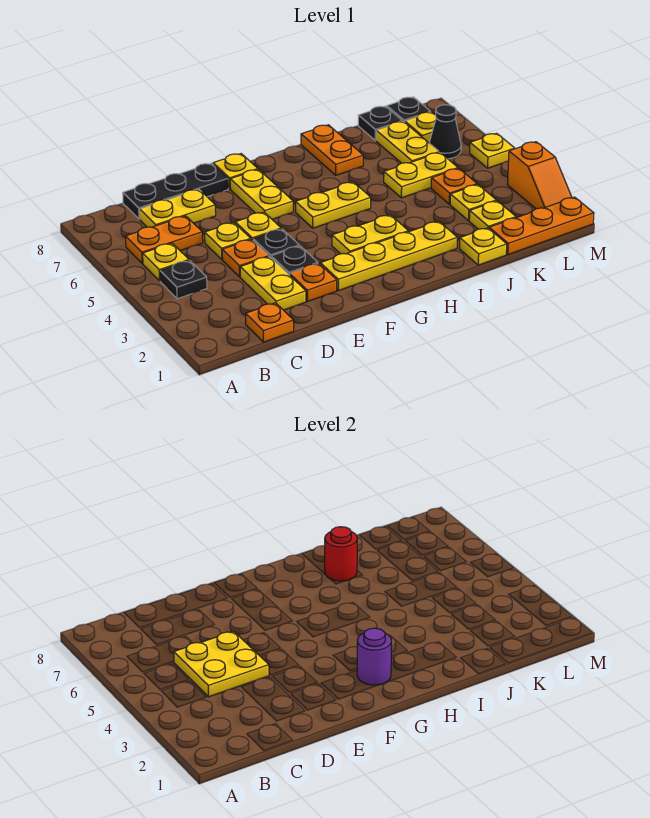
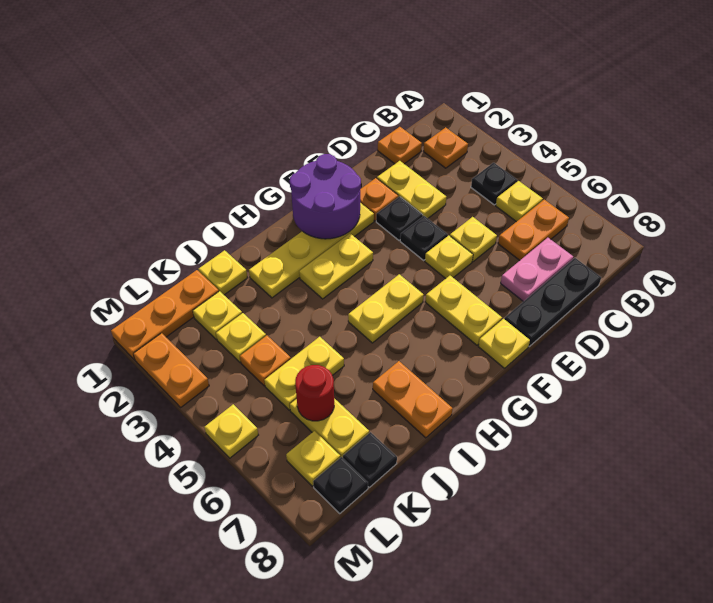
yellow plate C4:D5 level 2 -> none
yellow plate C7:D7 level 1 -> pink plate C7:D7 level 1
orange plate D4 level 1 -> orange plate B2 level 1
purple round brick G2 level 2 -> purple round brick F1:G2 level 2
red round brick I7 level 2 -> red round brick K6 level 2
black cone L6 level 1 -> none
orange slope M2:M3 level 1 top 3 -> orange plate M2:M3 level 1

